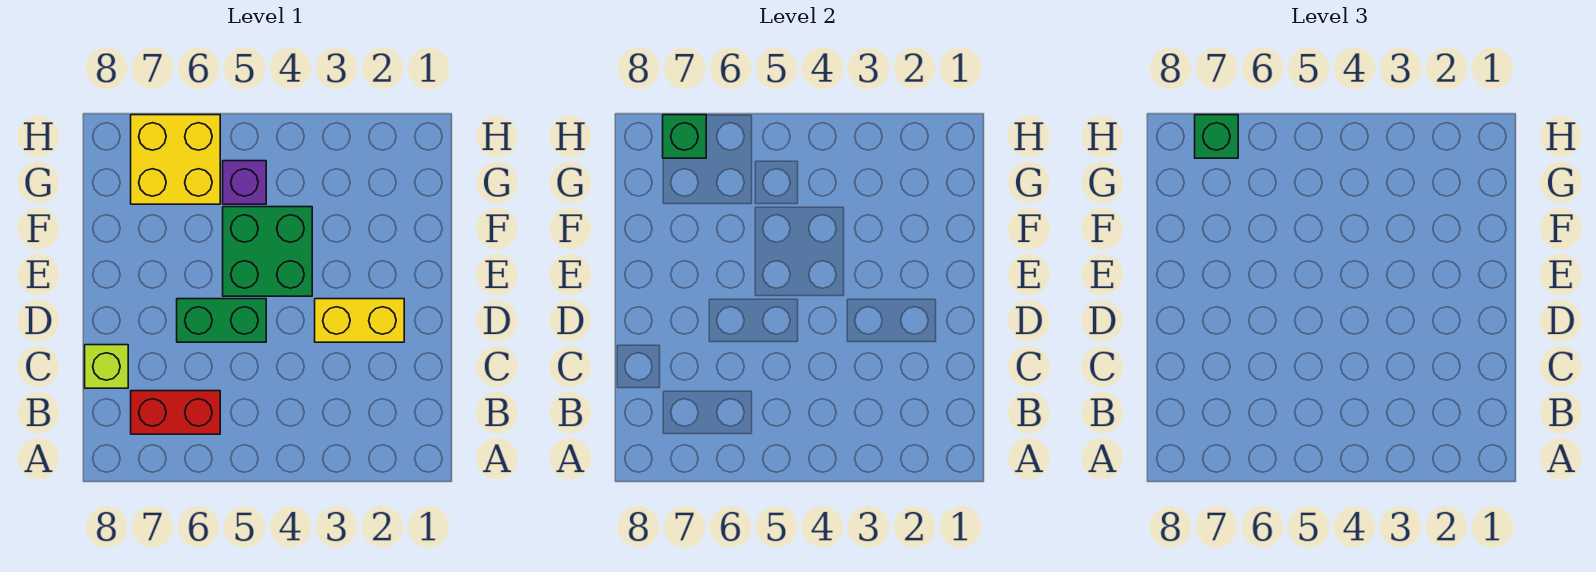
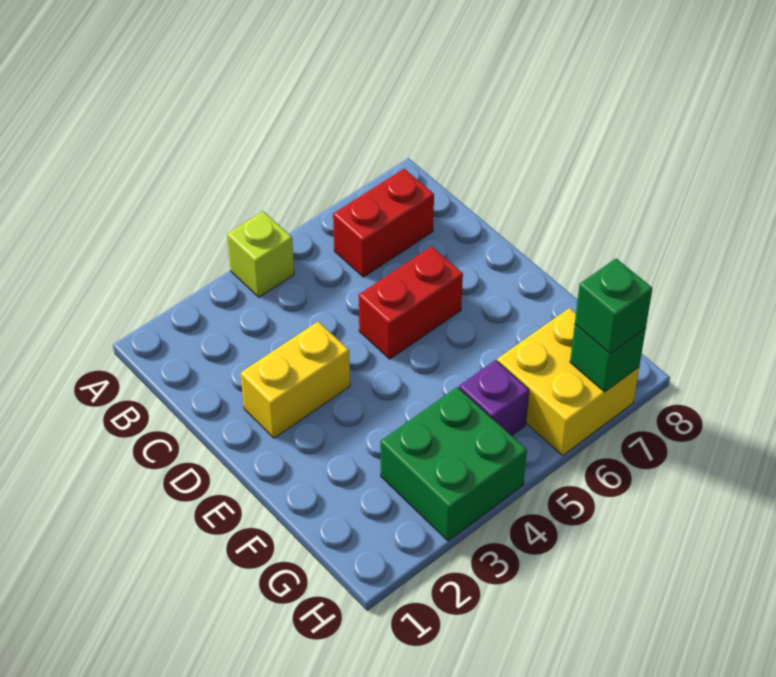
lime brick C8 level 1 -> lime brick A4 level 1
green brick D5:D6 level 1 -> red brick D5:D6 level 1
green brick E4:F5 level 1 -> green brick G3:H4 level 1

